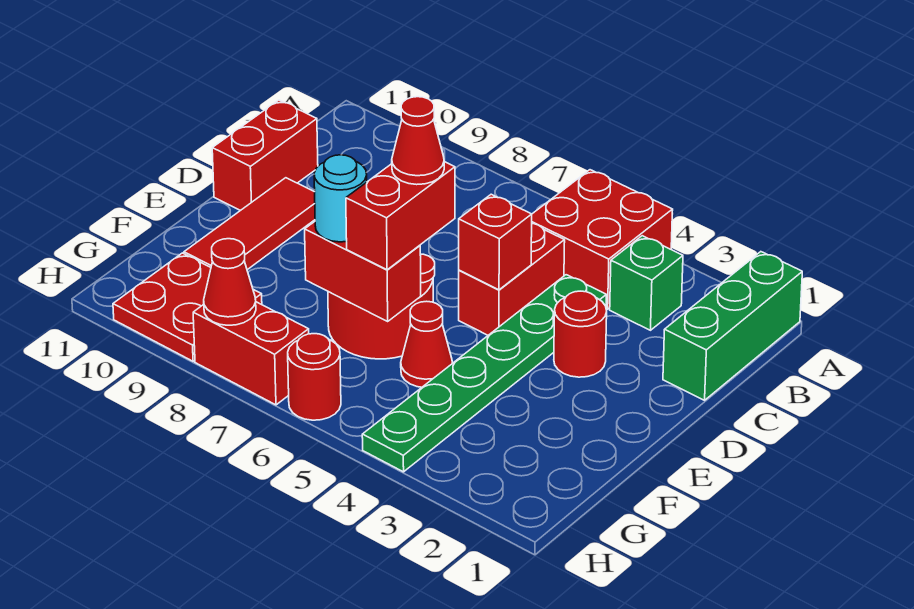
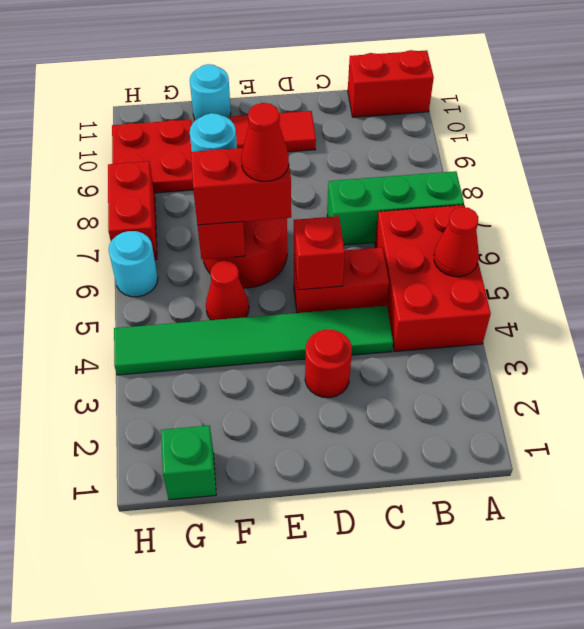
green brick A1:C1 level 1 -> green brick A7:C7 level 1
red brick A4:B5 level 1 -> red brick A4:B6 level 1
green brick B3 level 1 -> green brick G1 level 1
green plate C4:H4 level 1 -> green tile C4:H4 level 1
red brick C11:D11 level 1 -> red brick A11:B11 level 1
none -> cyan round brick F11 level 1
red round brick H6 level 1 -> cyan round brick H6 level 1
red cone H8 level 2 -> red cone A5 level 2

